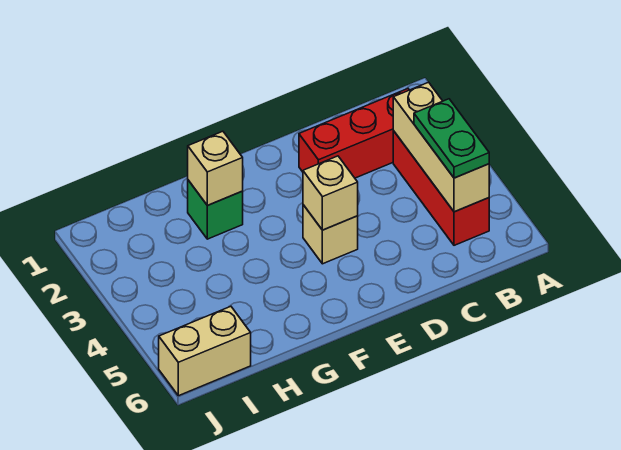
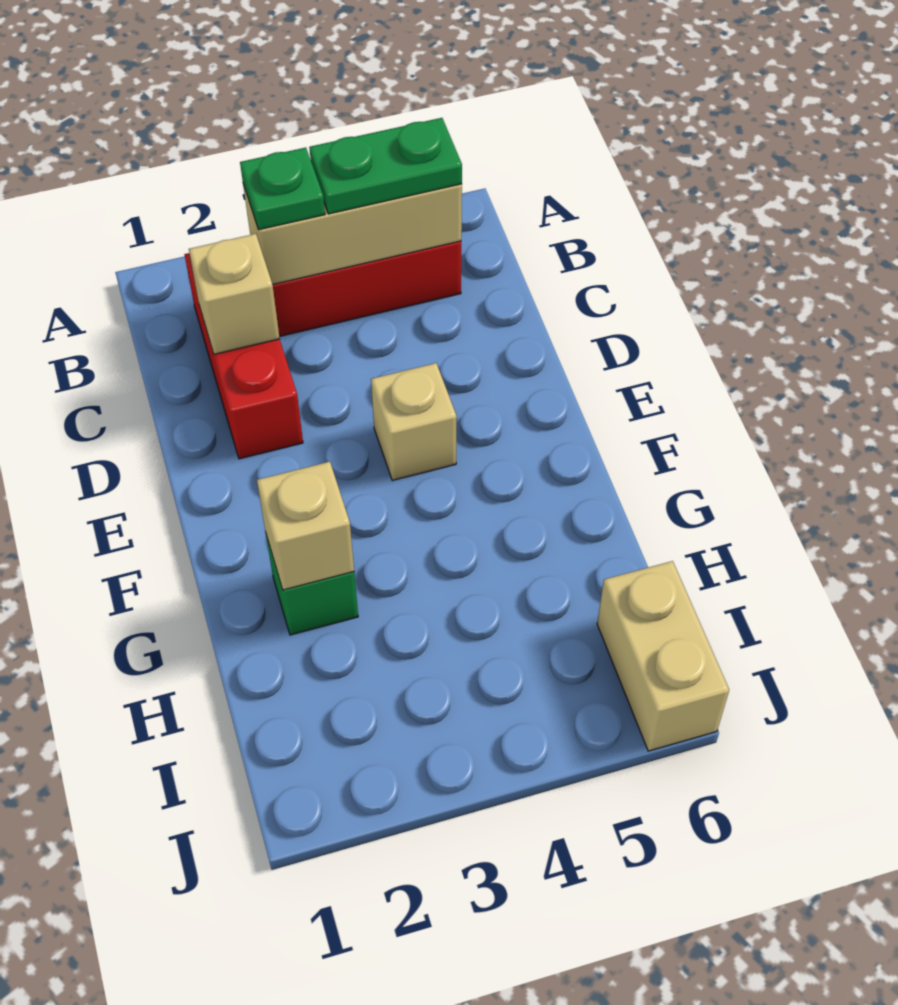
none -> green plate B3 level 3
tan brick E4 level 2 -> tan brick C2 level 2

